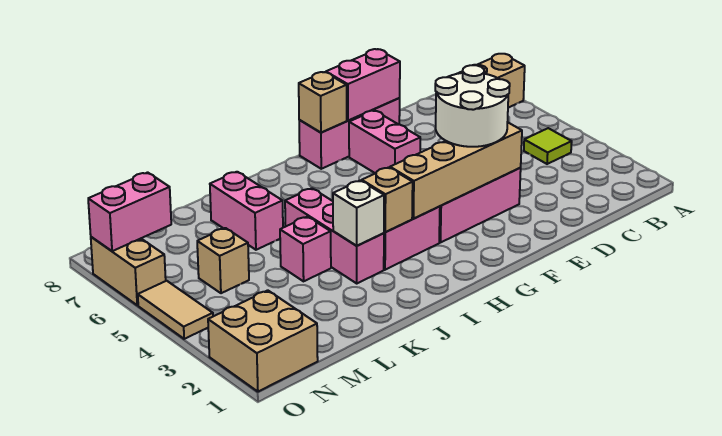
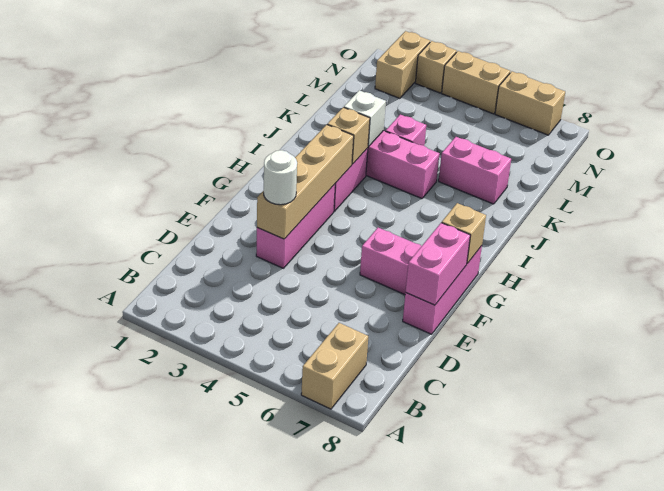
lime tile B4 level 1 -> none
white round brick E3:F4 level 3 -> white round brick E3 level 3
tan brick M5 level 1 -> tan brick O3 level 1
tan brick N1:O2 level 1 -> tan brick N2:O2 level 1
pink brick N7:O7 level 2 -> none
tan tile O4:O5 level 1 -> tan brick O4:O5 level 1

